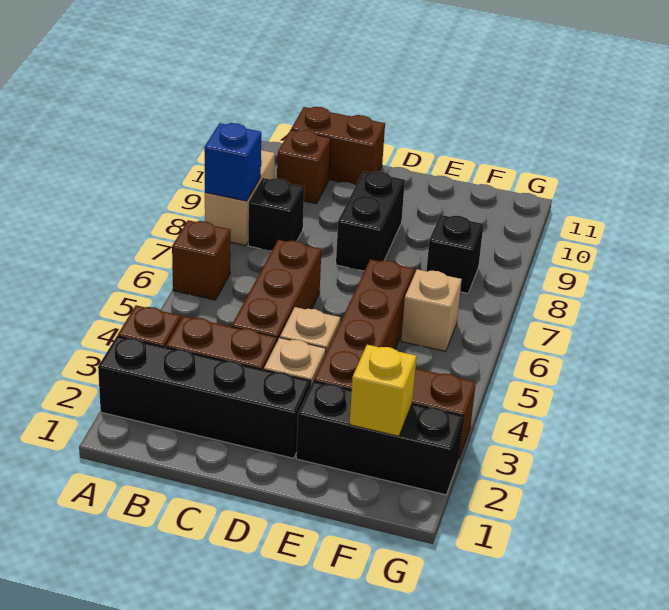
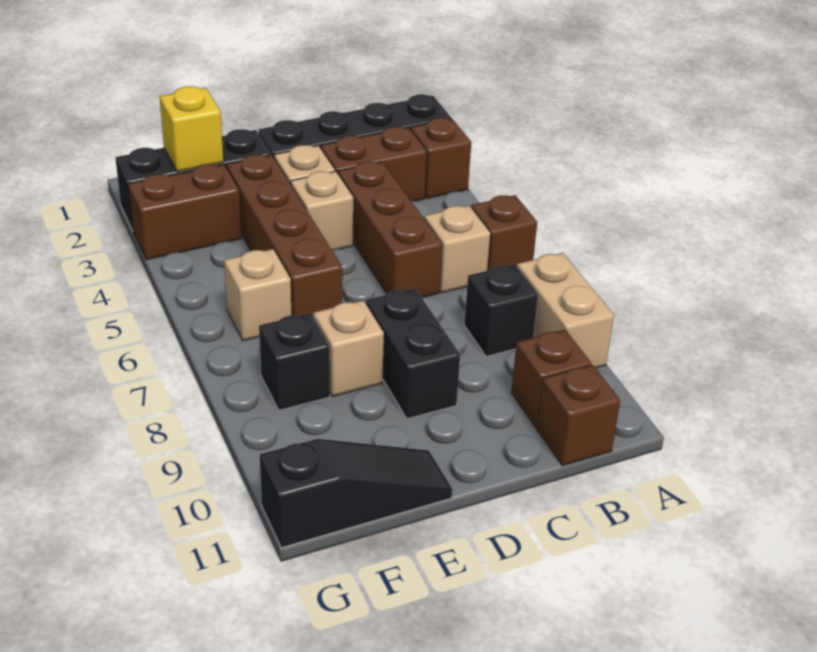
blue brick A8 level 2 -> none
none -> tan brick B6 level 1
brown brick B11:C11 level 1 -> brown brick B11 level 1
none -> tan brick E8 level 1
none -> black slope E11:G11 level 1 top G

